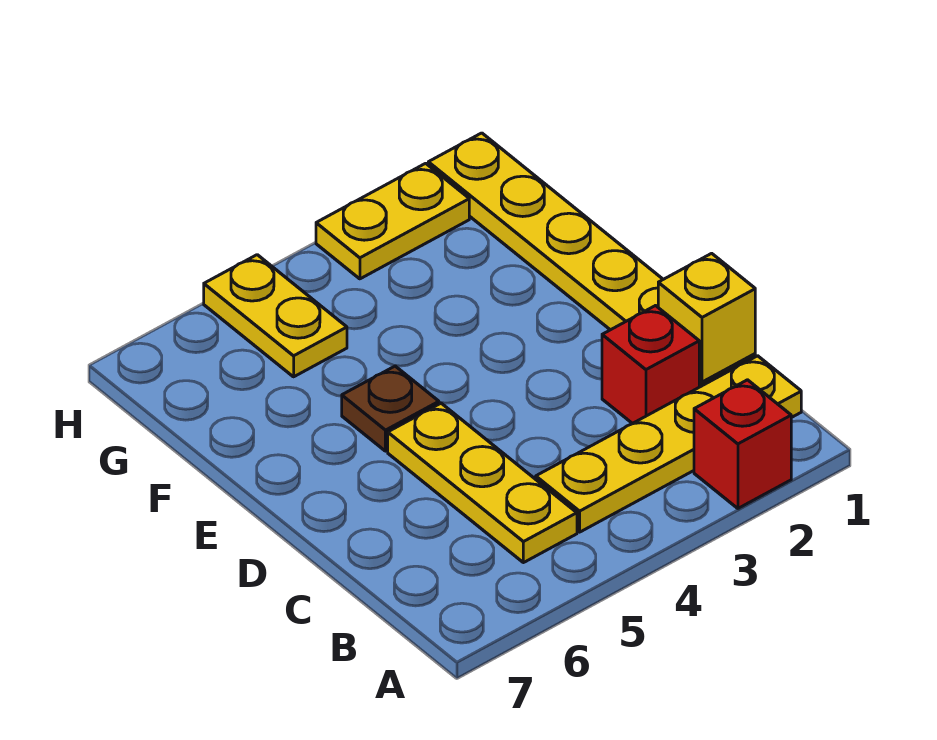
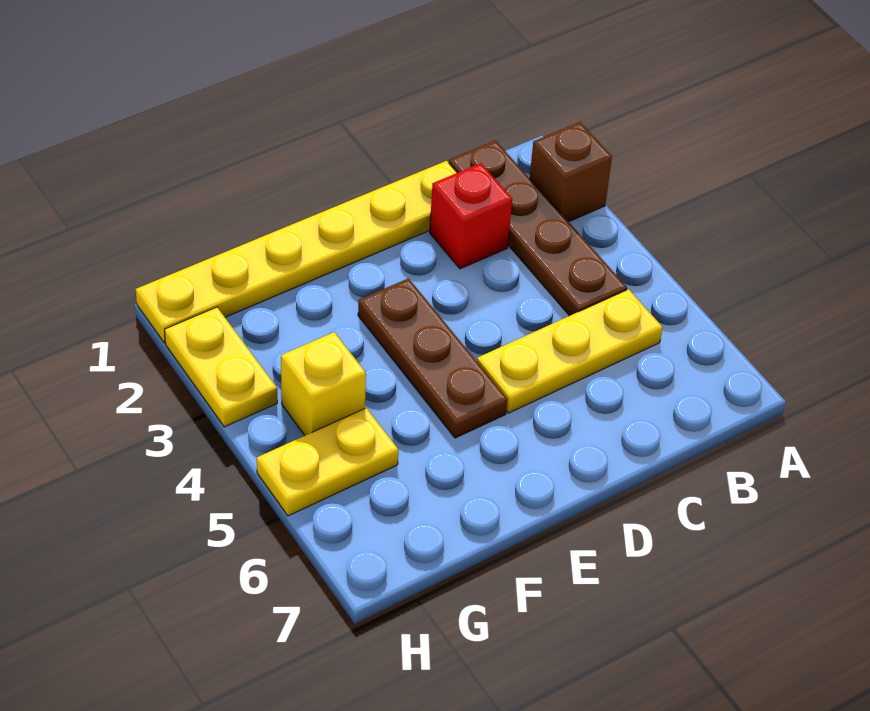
red brick A2 level 1 -> brown brick A2 level 1
yellow plate B1:B4 level 1 -> brown plate B1:B4 level 1
yellow brick C1 level 2 -> yellow brick G4 level 1
brown plate E5 level 1 -> brown plate E3:E5 level 1

